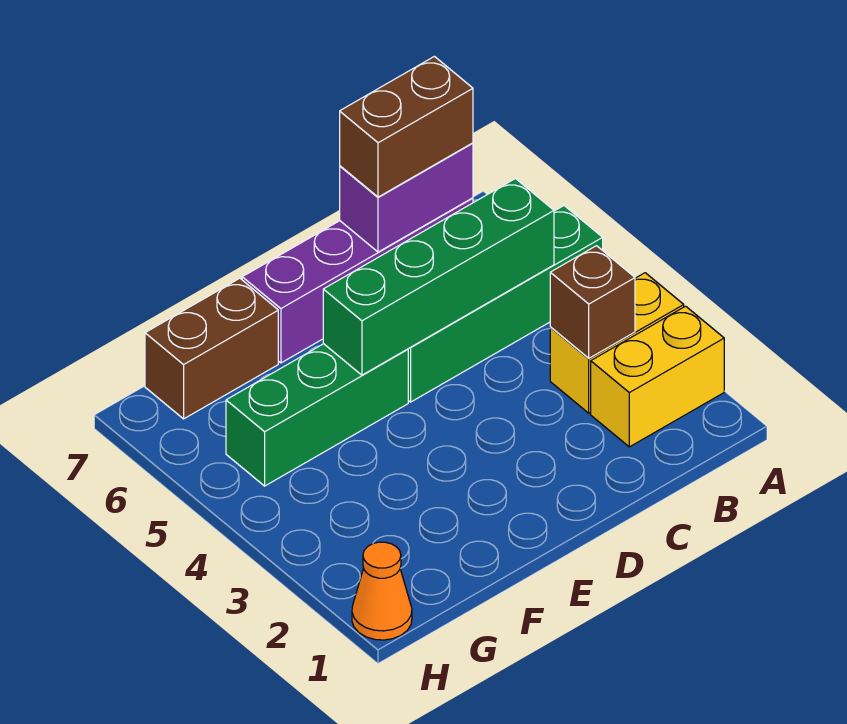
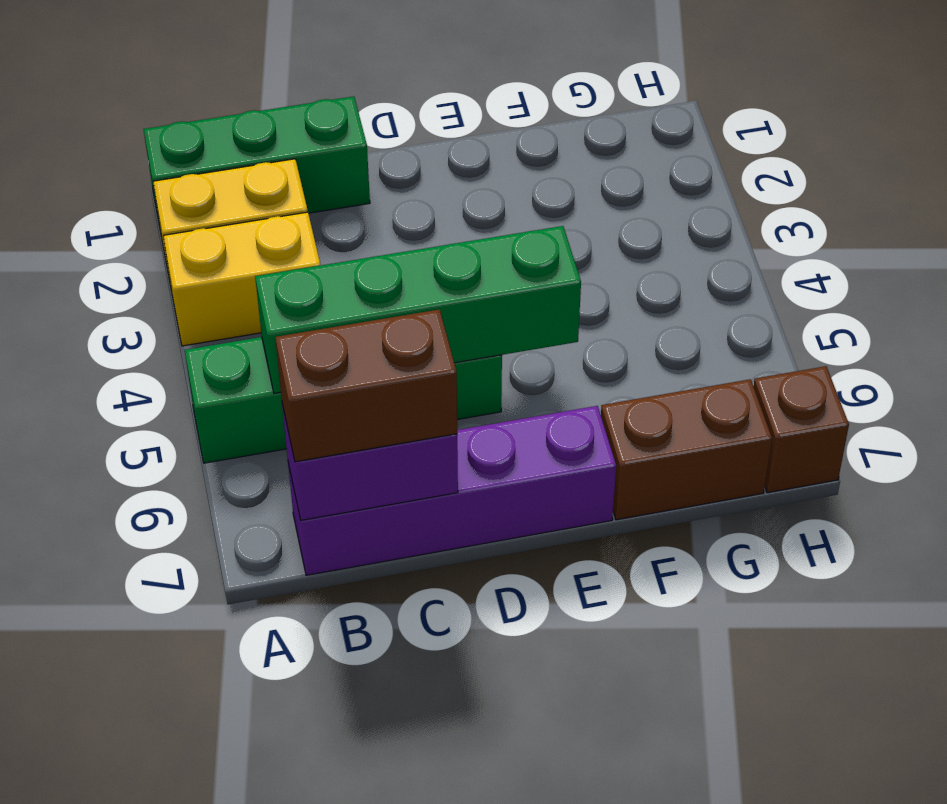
brown brick B3 level 2 -> brown brick H7 level 1
green brick E5:G5 level 1 -> green brick A1:C1 level 1
orange cone H1 level 1 -> none

